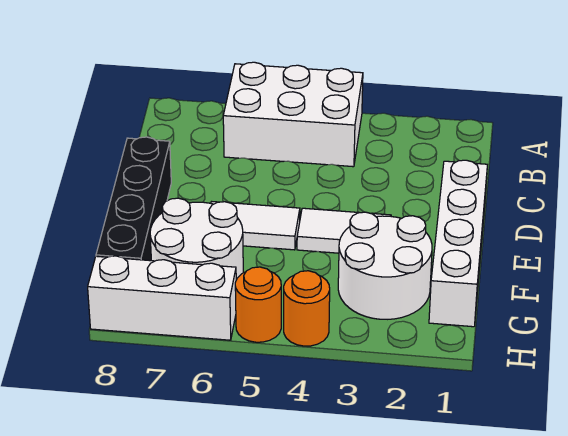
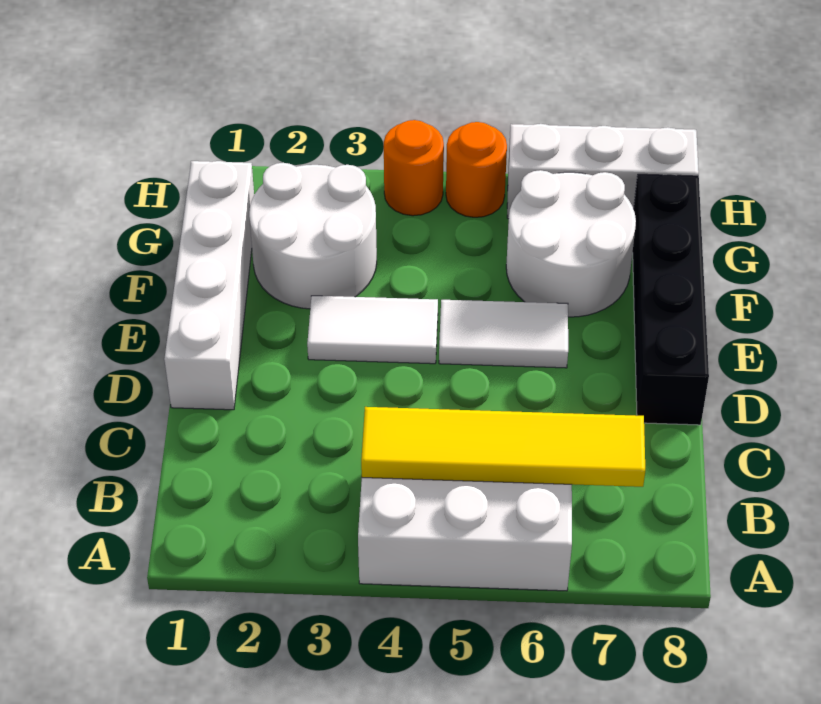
none -> yellow tile B4:B7 level 2

